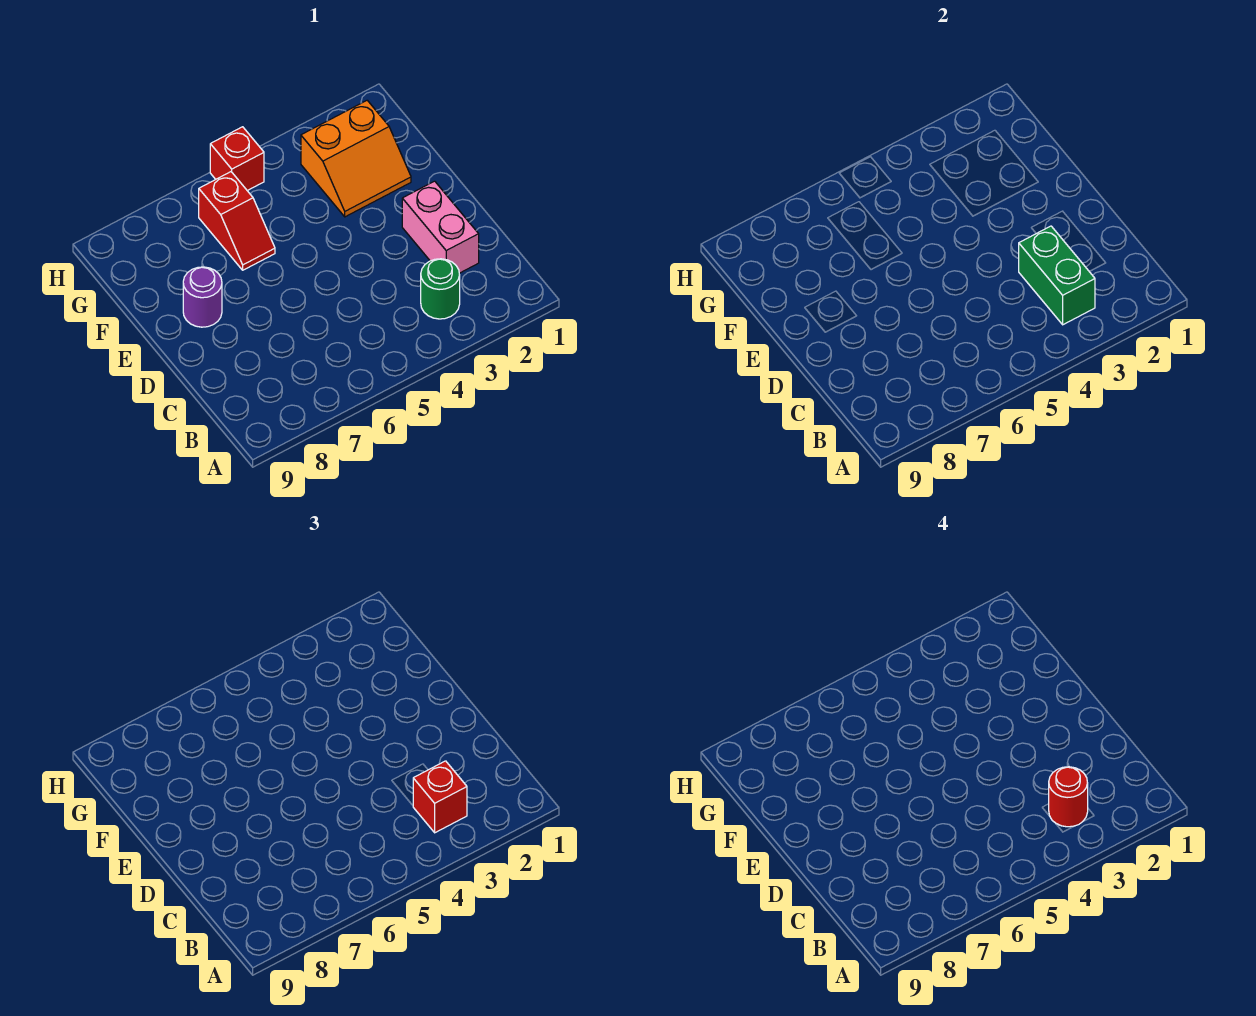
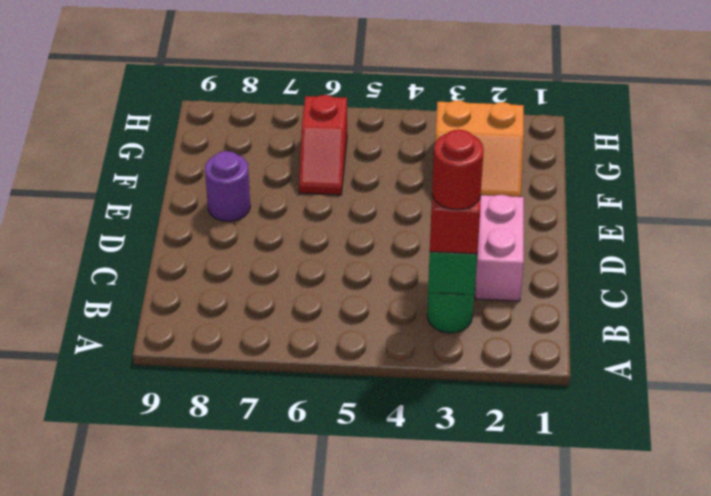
red brick H5 level 1 -> none

